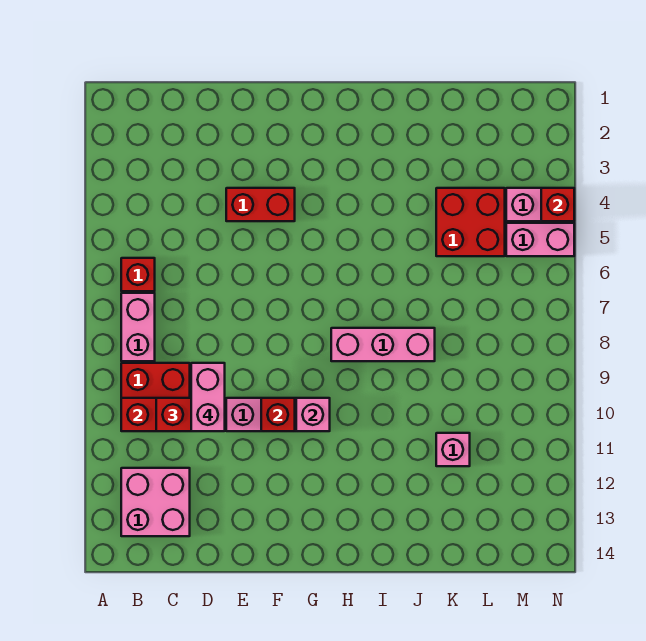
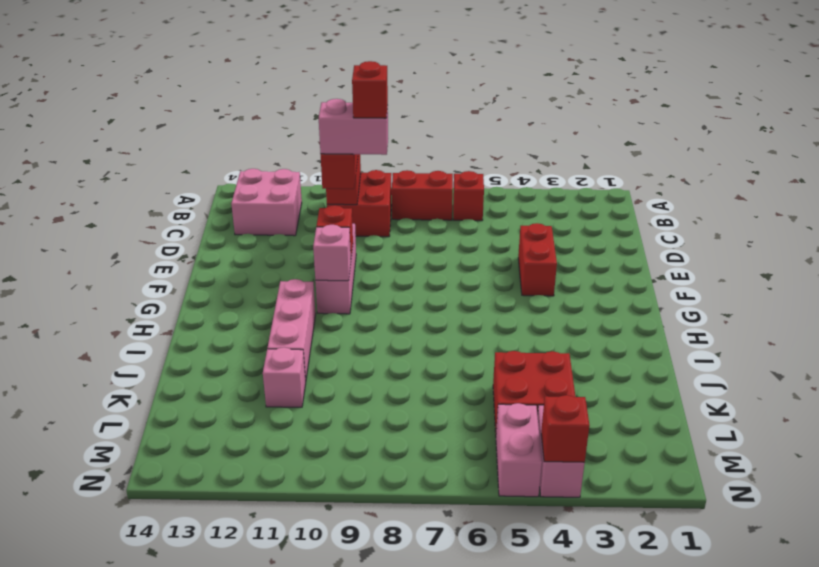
pink brick B7:B8 level 1 -> red brick B7:B8 level 1
none -> red brick D9 level 5
pink brick H8:J8 level 1 -> pink brick H11:J11 level 1

